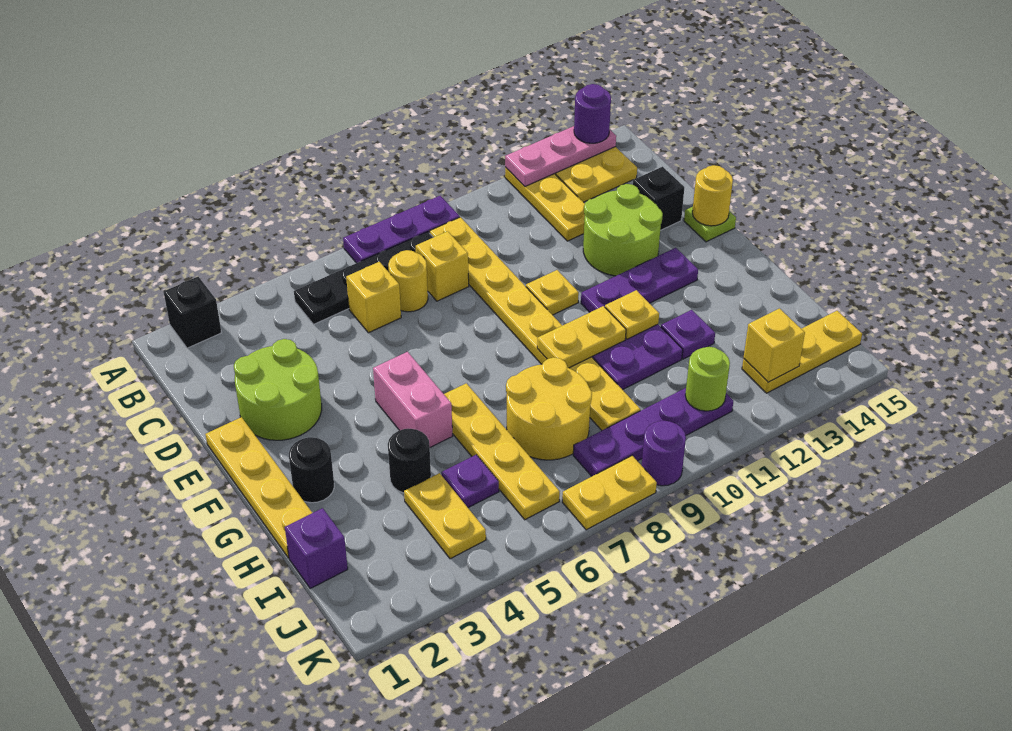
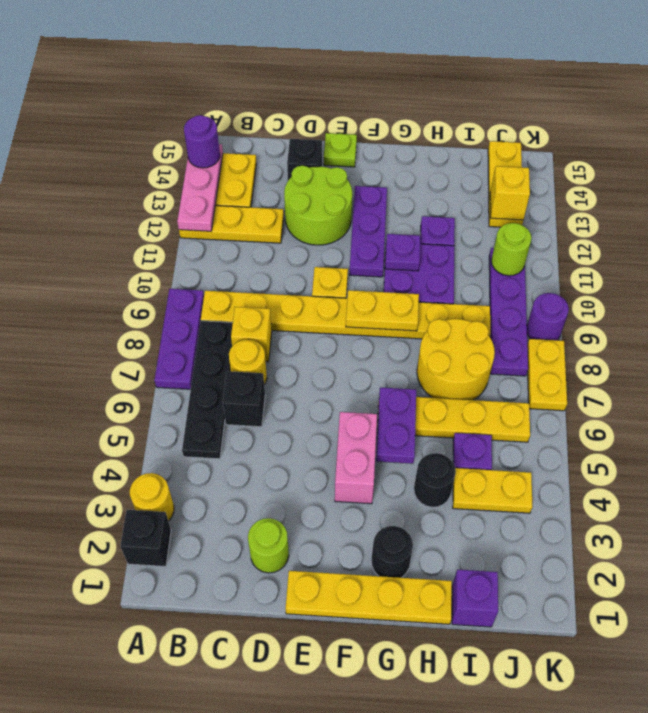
yellow brick C6 level 1 -> black brick C6 level 1
lime round brick D2:E3 level 1 -> lime round brick D2 level 1
yellow round brick E15 level 2 -> yellow round brick A3 level 1
pink brick F5:G5 level 1 -> pink brick F4:F5 level 1
none -> purple plate G5:G6 level 2
yellow plate G9:G10 level 2 -> yellow plate F9:G9 level 2
yellow plate G11 level 2 -> purple plate G11 level 2

